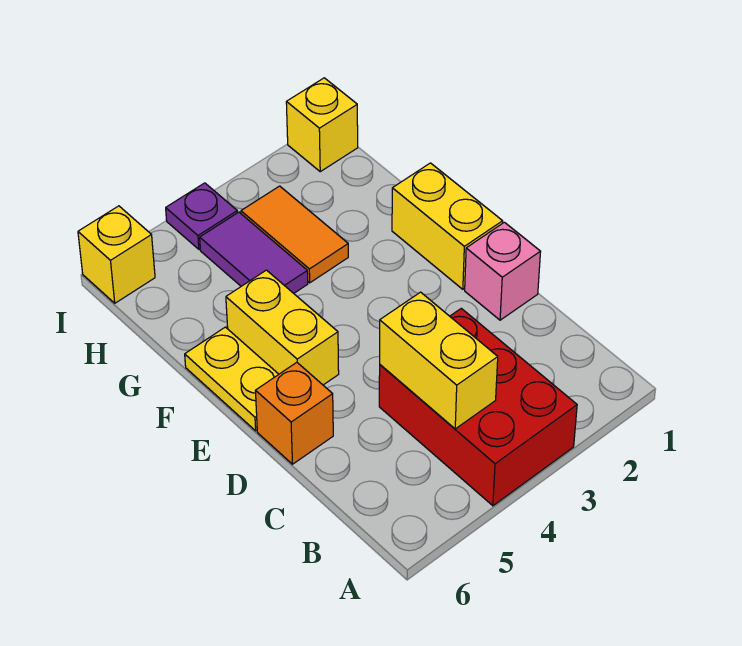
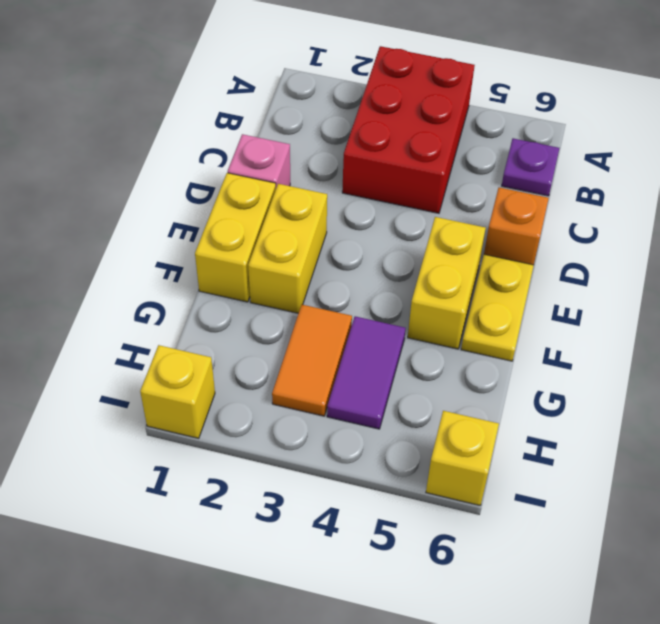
yellow brick B4:C4 level 2 -> yellow brick E2:F2 level 1
purple plate I4 level 1 -> purple plate B6 level 1

